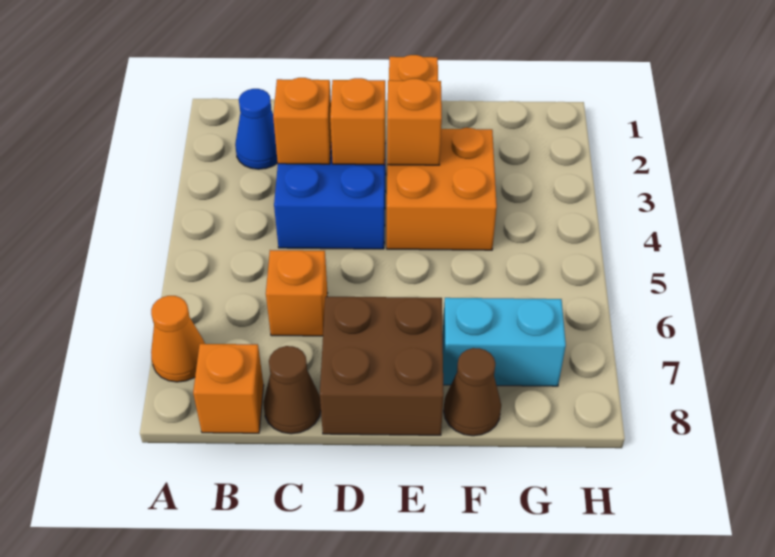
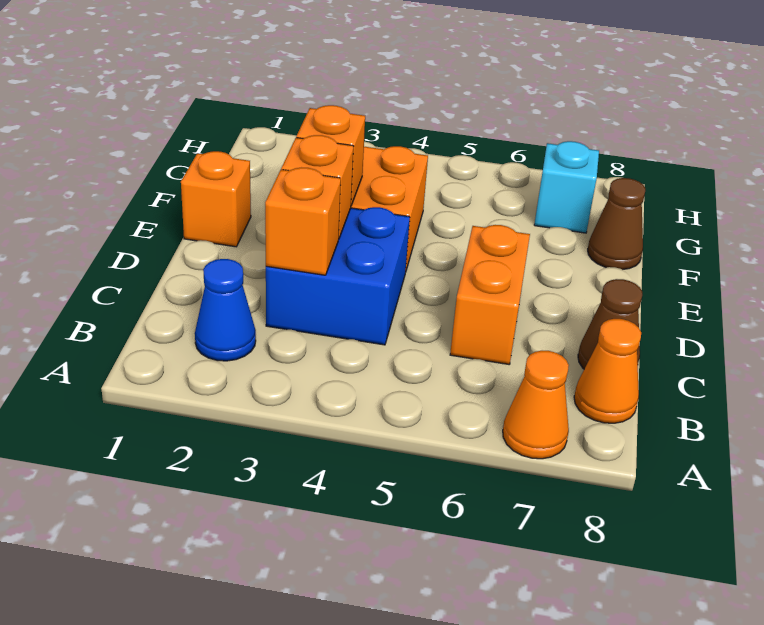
orange brick B8 level 1 -> orange cone B8 level 1
orange brick C6 level 1 -> orange brick C6:D6 level 1
brown brick D7:E8 level 1 -> none
cyan brick F7:G7 level 1 -> cyan brick G7 level 1

